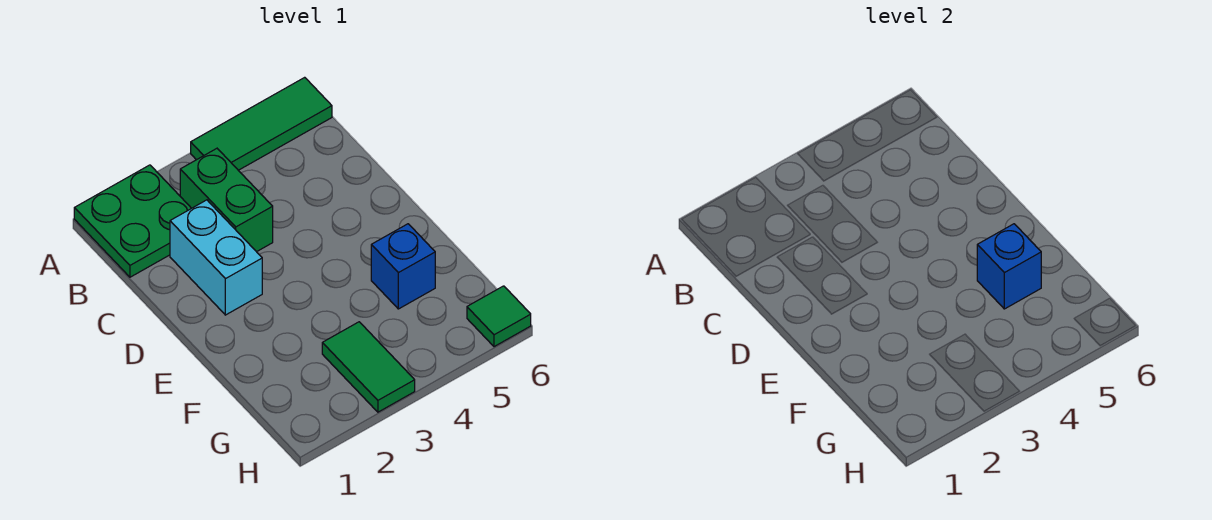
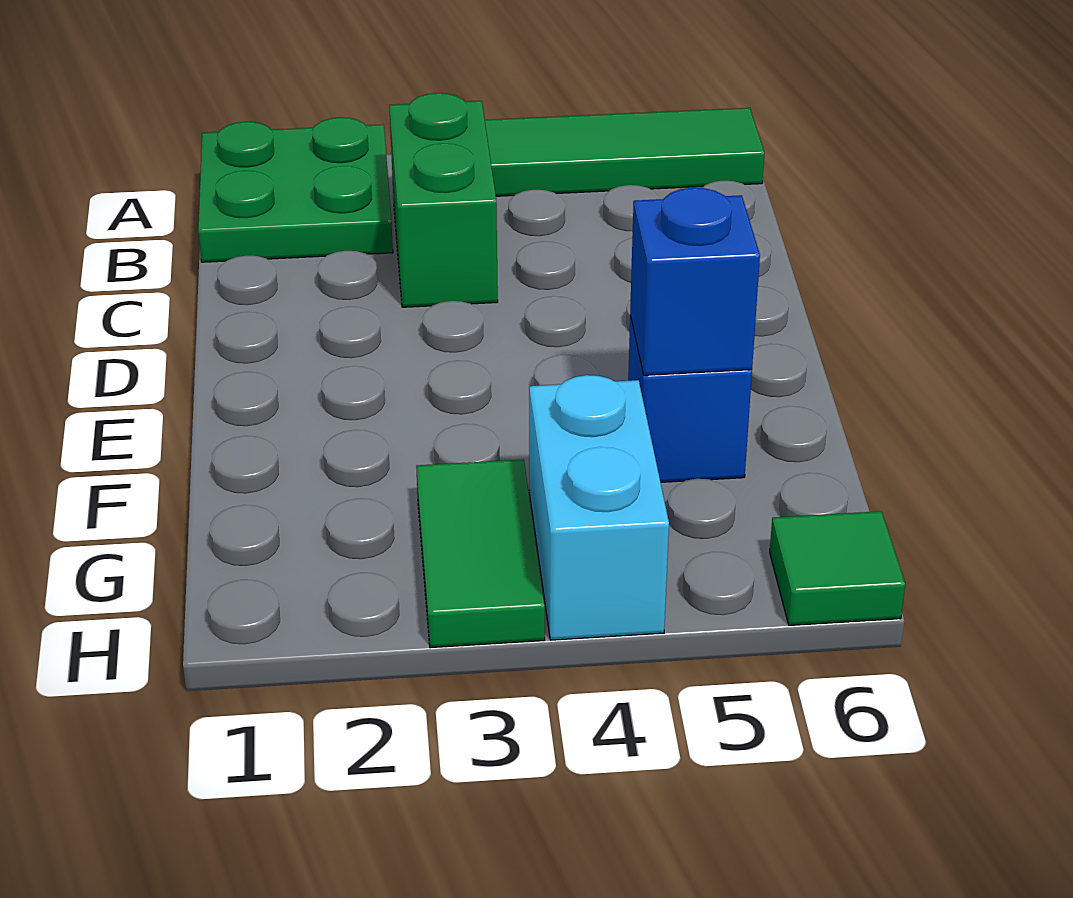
cyan brick C2:D2 level 1 -> cyan brick G4:H4 level 1

